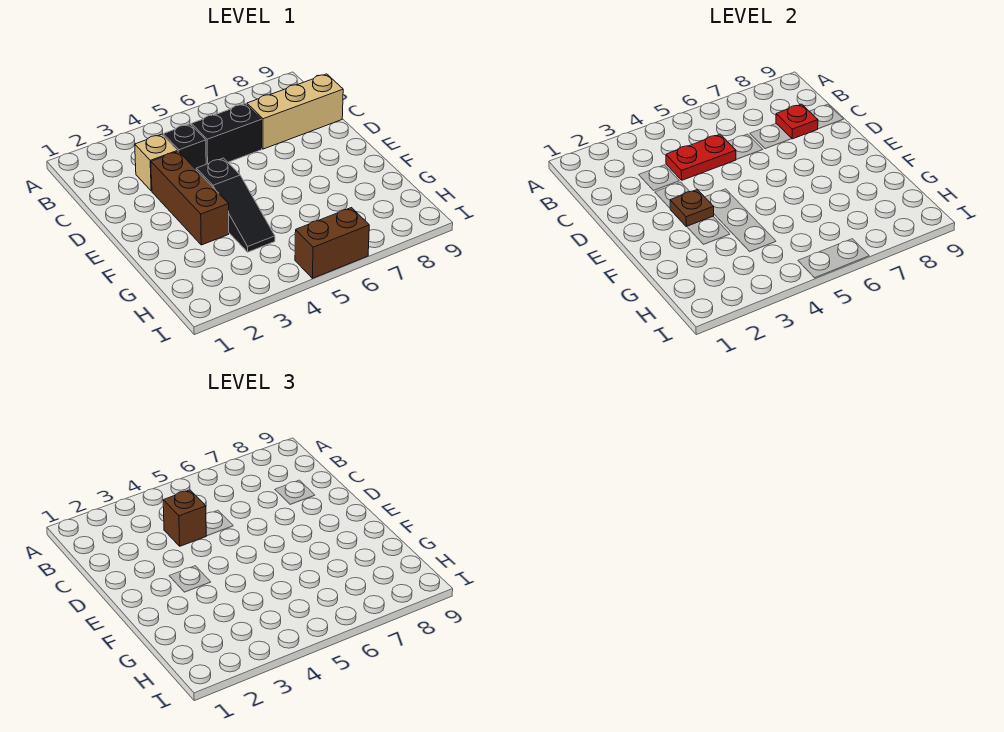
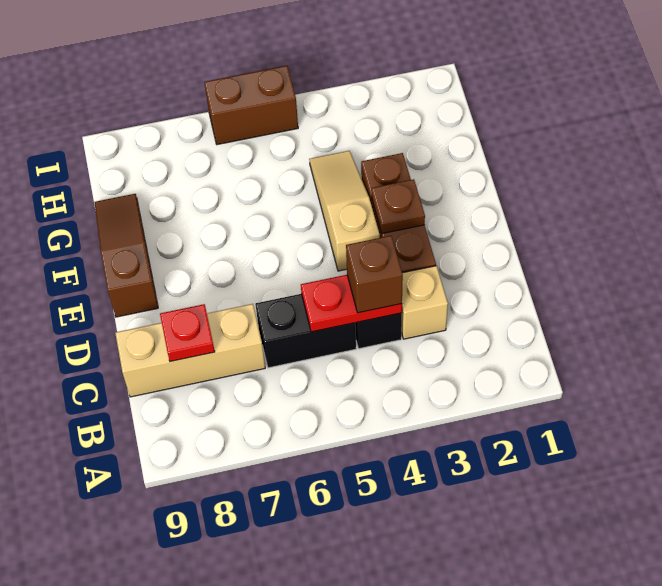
black slope E4:G4 level 1 top E -> tan slope E4:G4 level 1 top E
none -> brown slope E9:G9 level 1 top E

